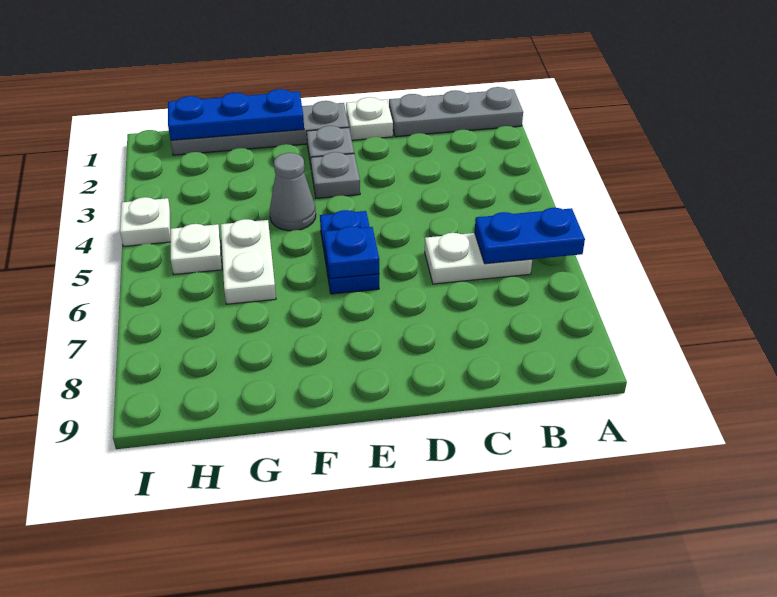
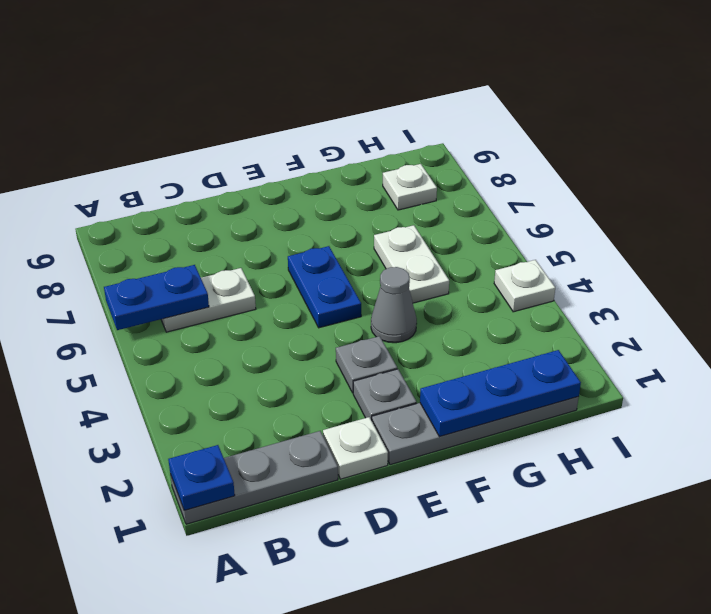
blue plate E6 level 2 -> blue plate A1 level 2
white plate H5 level 1 -> white plate H8 level 1

